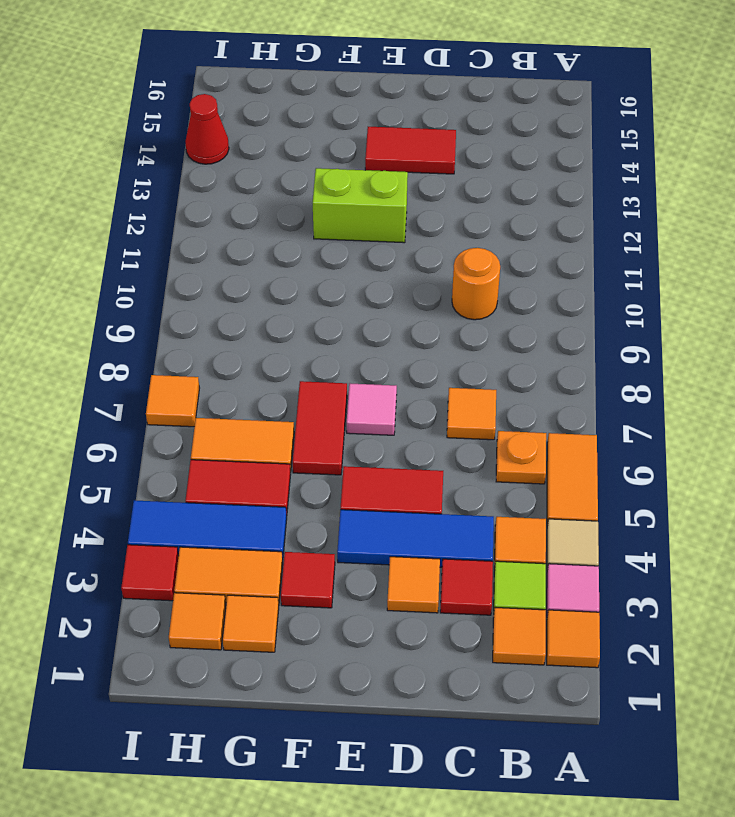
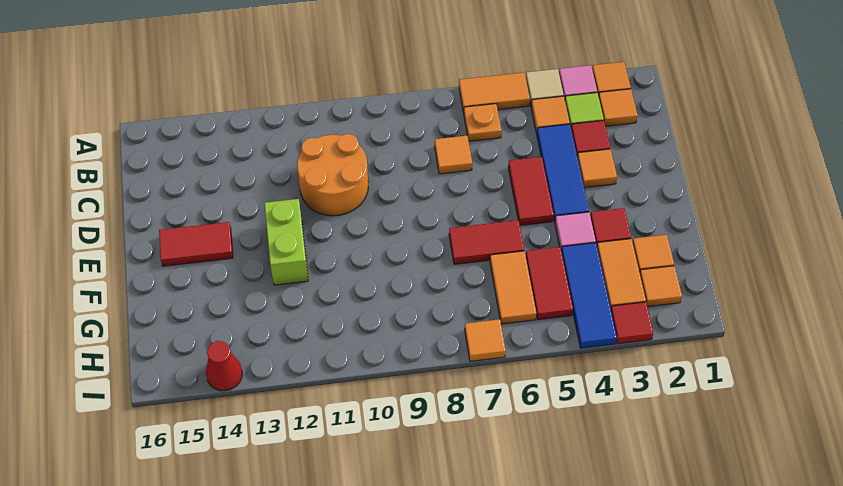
orange round brick C10 level 1 -> orange round brick C10:D11 level 1
red tile D14:E14 level 1 -> red tile E14:E15 level 1
pink tile E7 level 1 -> pink tile F4 level 1

